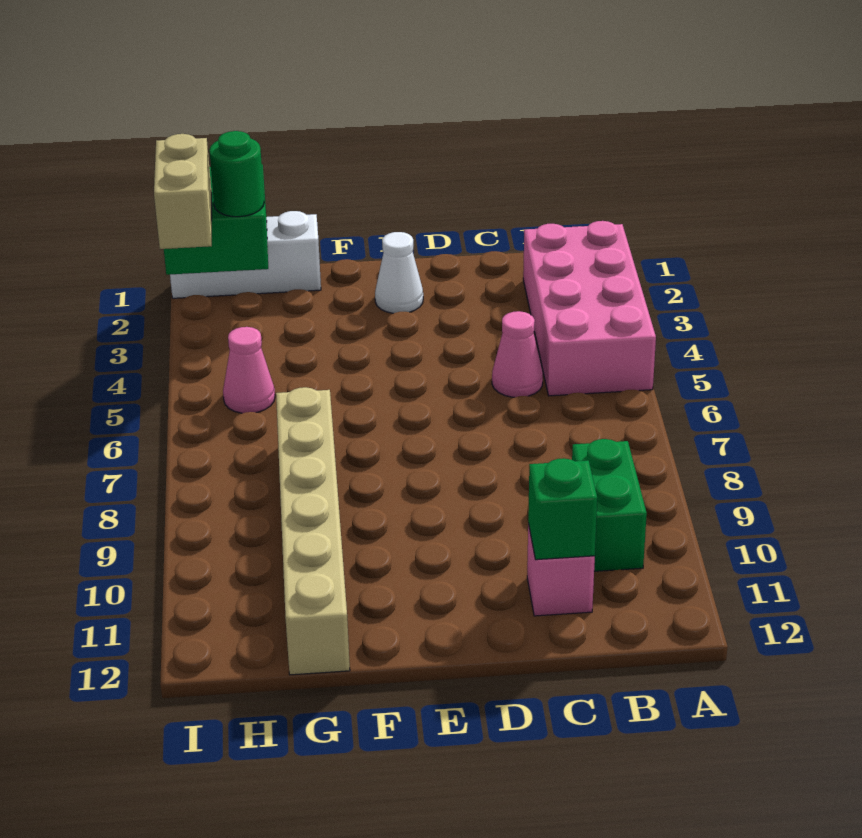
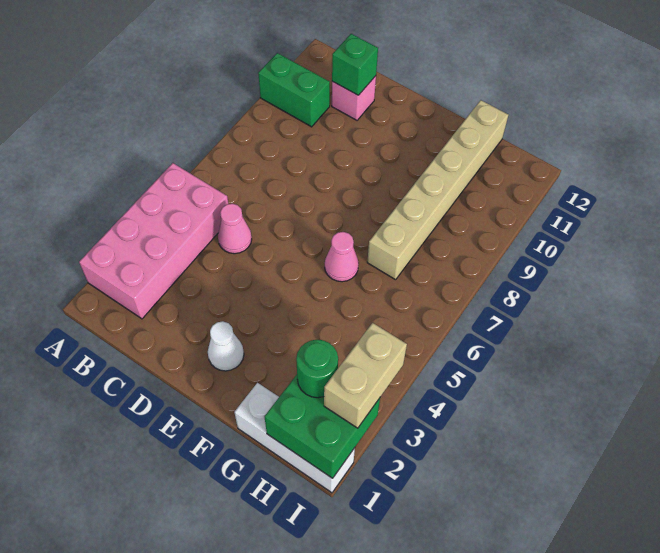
green brick B9:B10 level 1 -> green brick A10:B10 level 1
pink cone H5 level 1 -> pink cone F6 level 1

